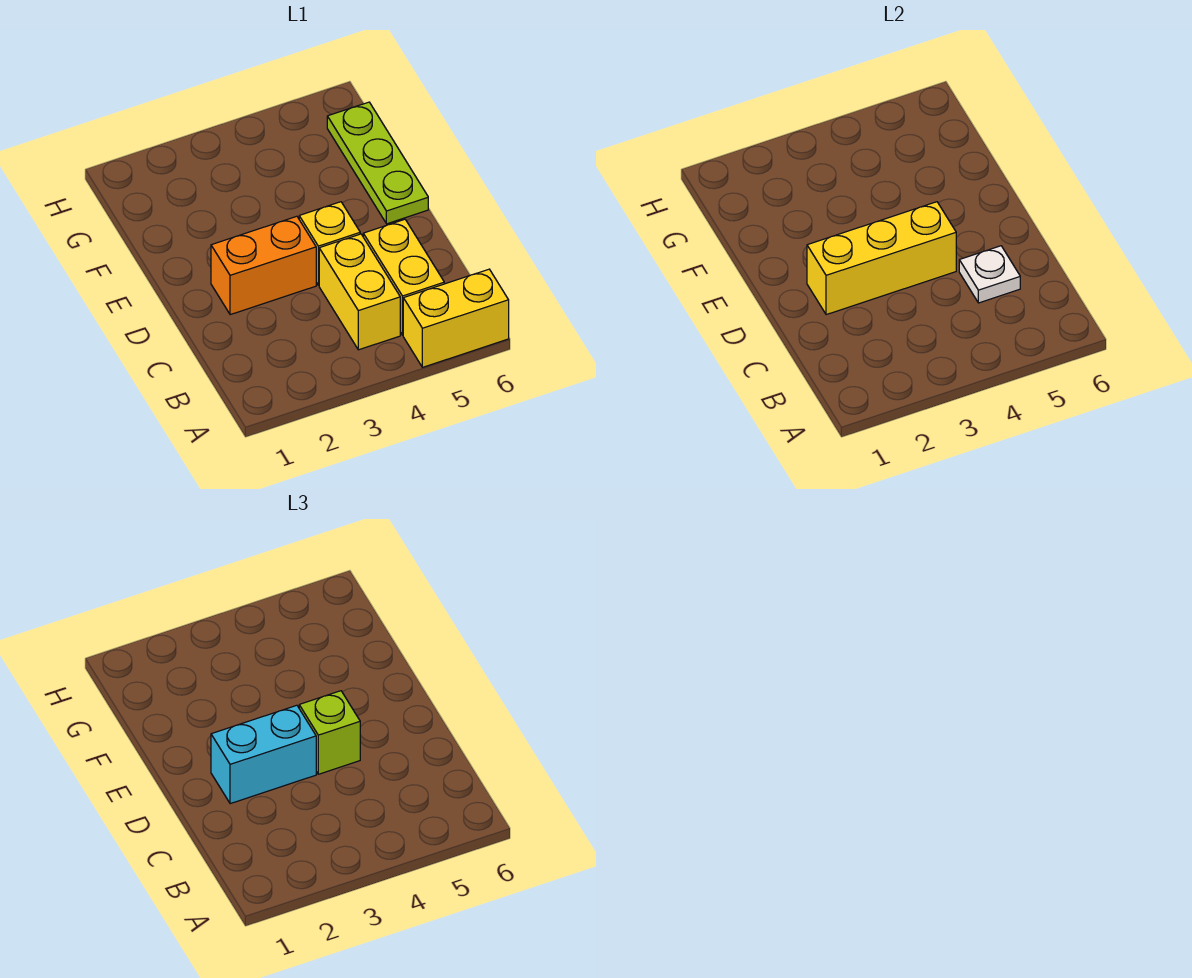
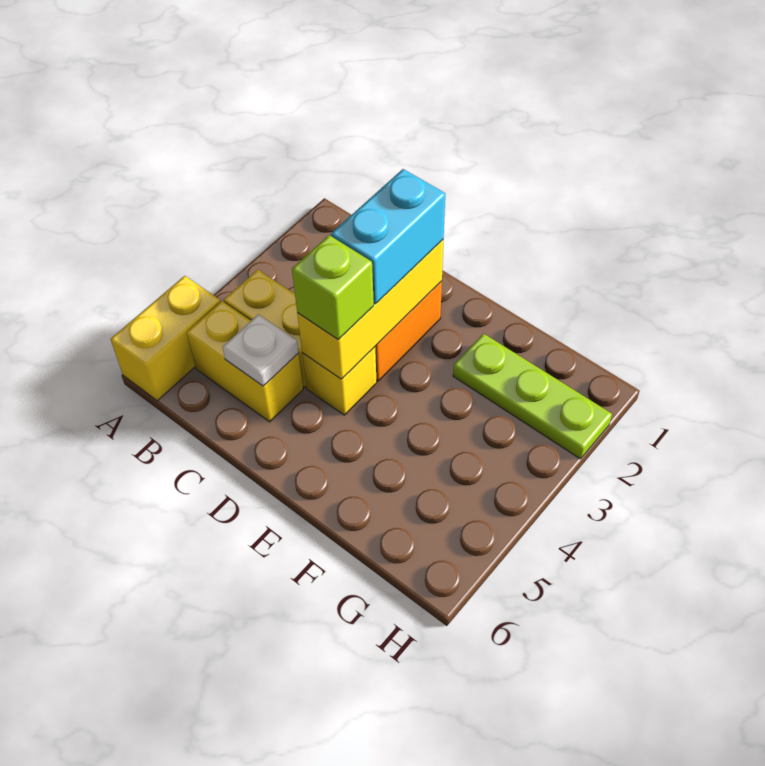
lime plate E6:G6 level 1 -> lime plate F2:H2 level 1

